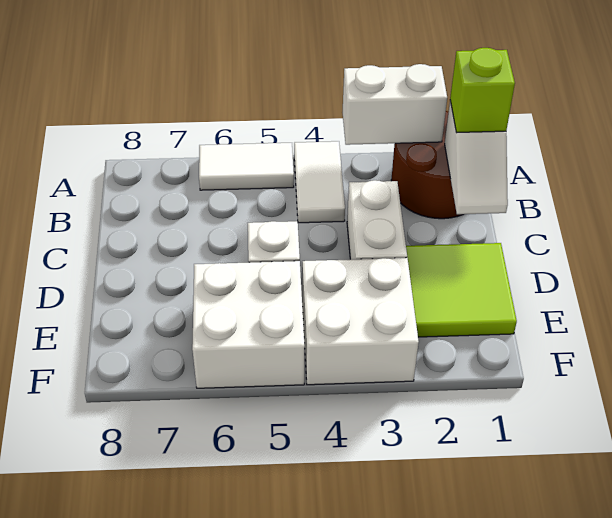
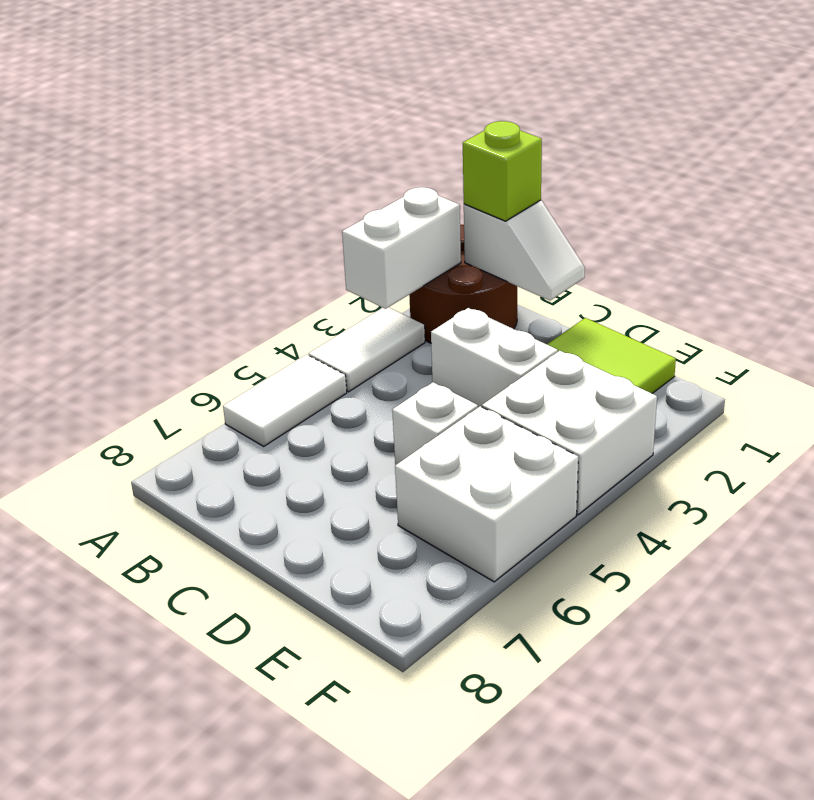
white tile A4:B4 level 1 -> white tile A3:A4 level 1

